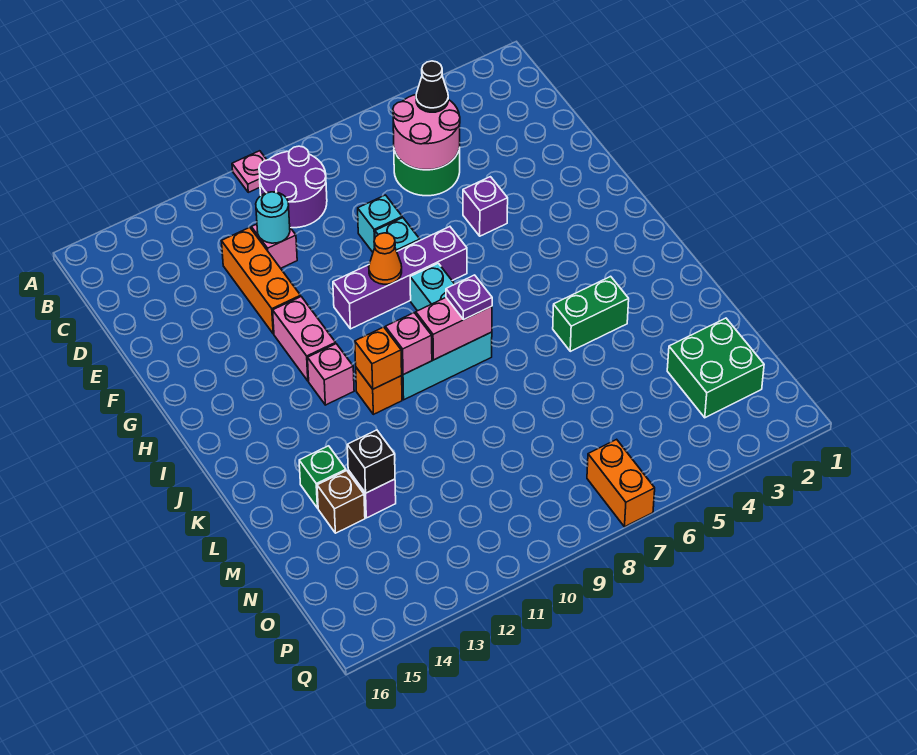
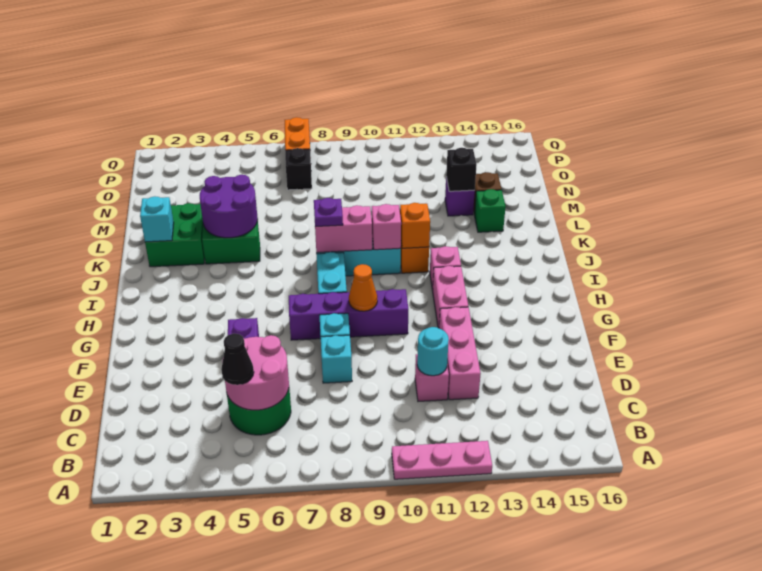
pink plate A10 level 1 -> pink plate A10:A12 level 1
purple round brick B9:C10 level 1 -> purple round brick K4:L5 level 2
orange brick D12:F12 level 1 -> pink brick D12:F12 level 1
none -> cyan brick K2 level 2
green brick N2:O3 level 1 -> green brick K2:L3 level 1
none -> black brick O7 level 1

